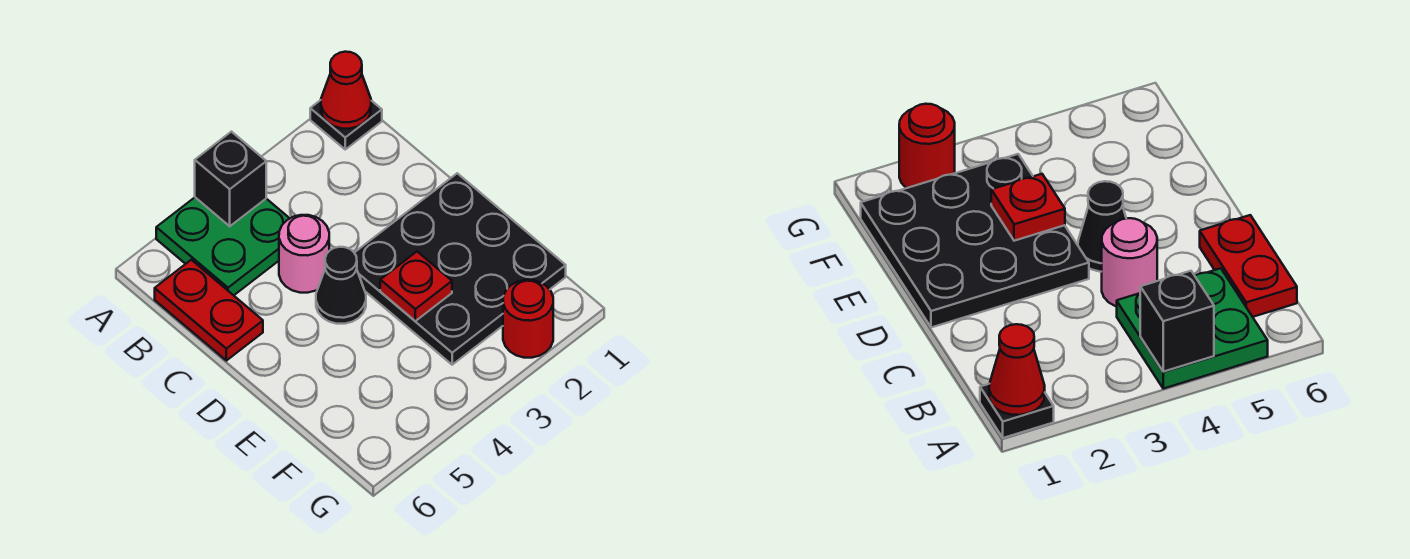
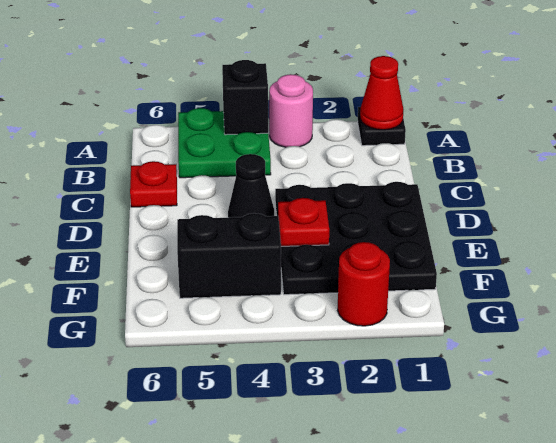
red plate B6:C6 level 1 -> red plate C6 level 1
pink round brick C4 level 1 -> pink round brick A3 level 1
none -> black brick F4:F5 level 1

